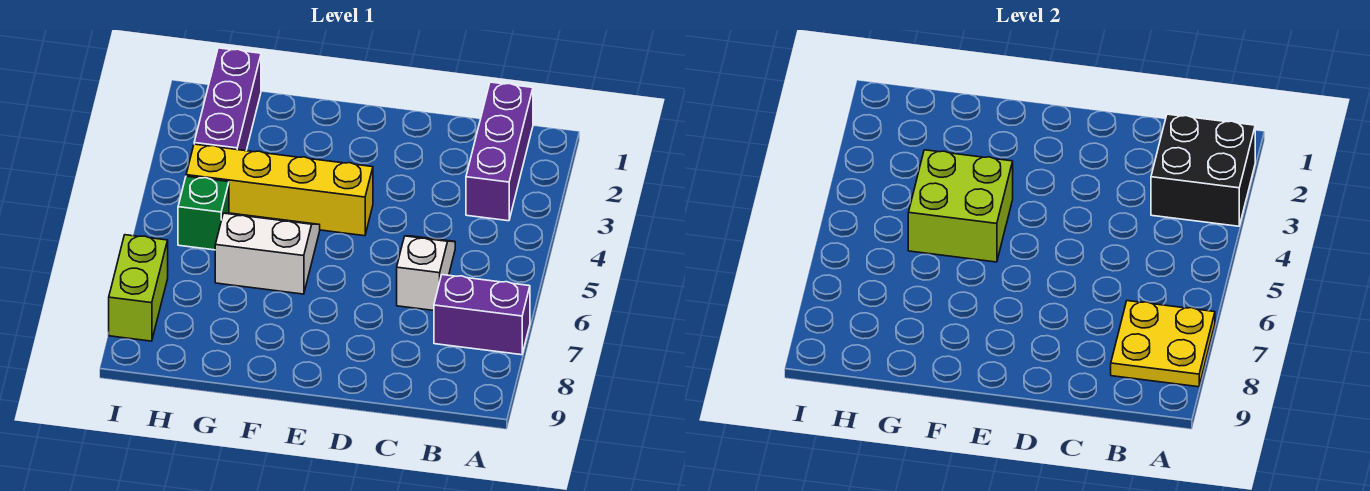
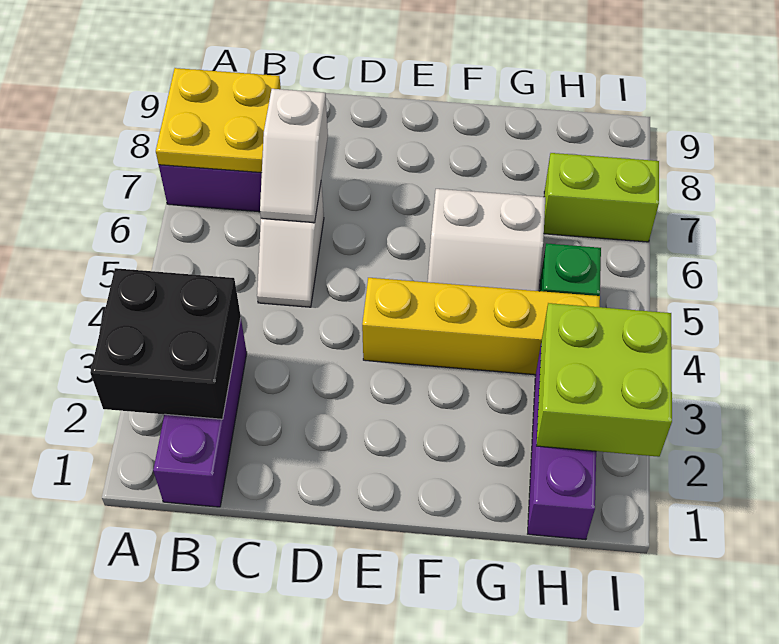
none -> white slope C6:C7 level 2 top 7
lime brick F4:G5 level 2 -> lime brick H2:I3 level 2
lime brick I7:I8 level 1 -> lime brick H7:I7 level 1

